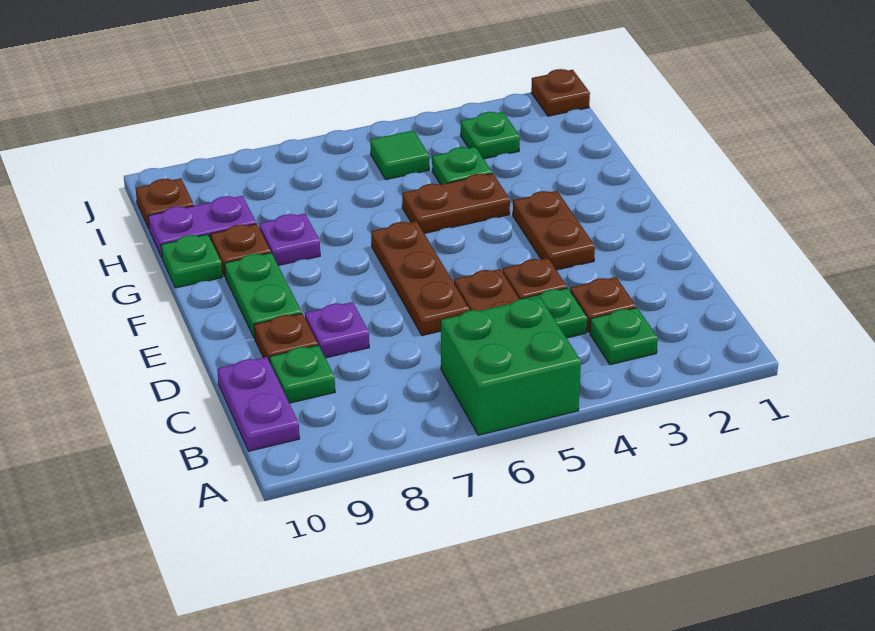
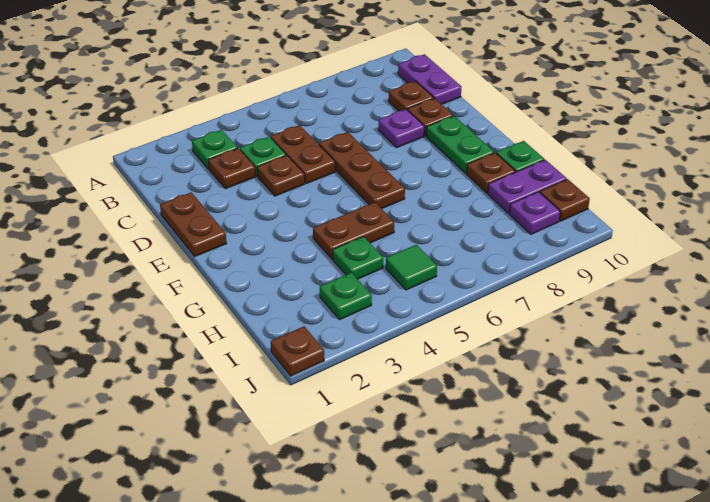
green brick A5:B6 level 1 -> none
green plate C9 level 1 -> brown plate C9 level 1
brown plate E3:F3 level 1 -> brown plate D1:E1 level 1
purple plate G8 level 1 -> purple plate I9 level 1

